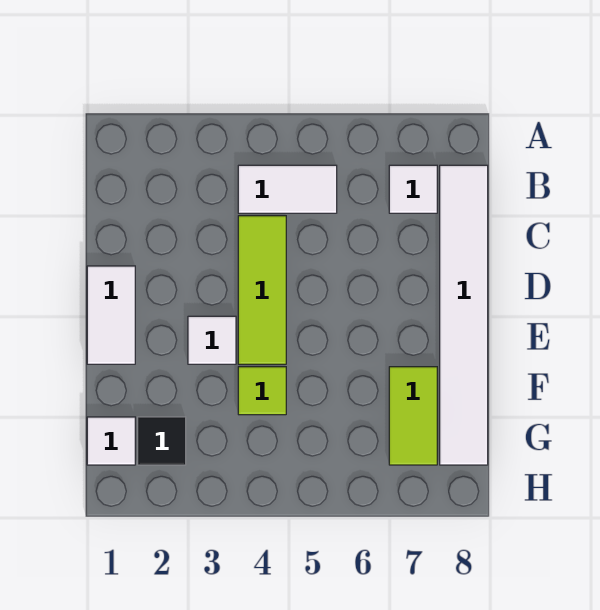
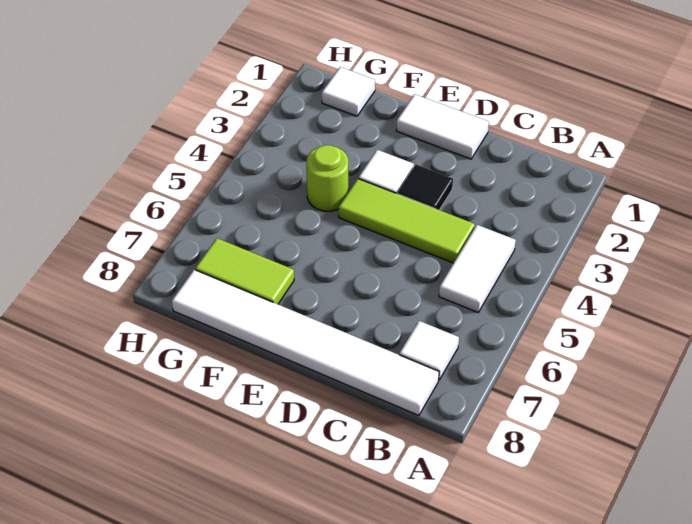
lime tile F4 level 1 -> lime round brick F4 level 1
black tile G2 level 1 -> black tile D3 level 1

